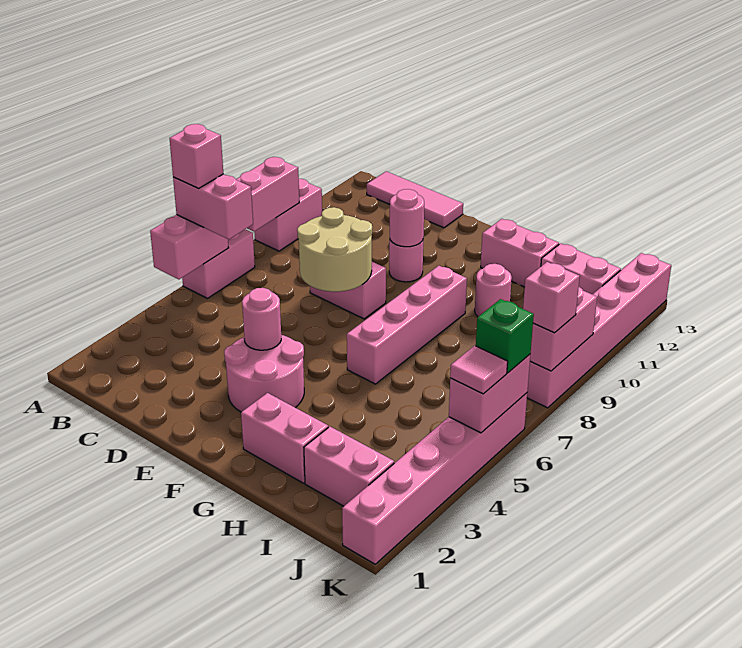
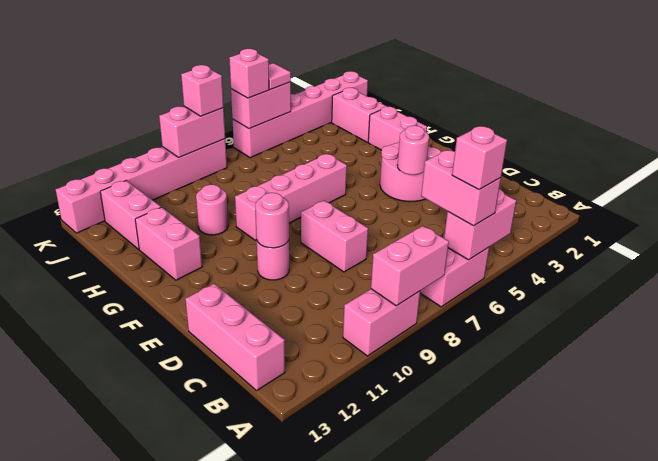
pink tile B13:D13 level 1 -> pink brick B13:D13 level 1
tan round brick D7:E8 level 2 -> none
green brick K6 level 3 -> pink brick K6 level 3

